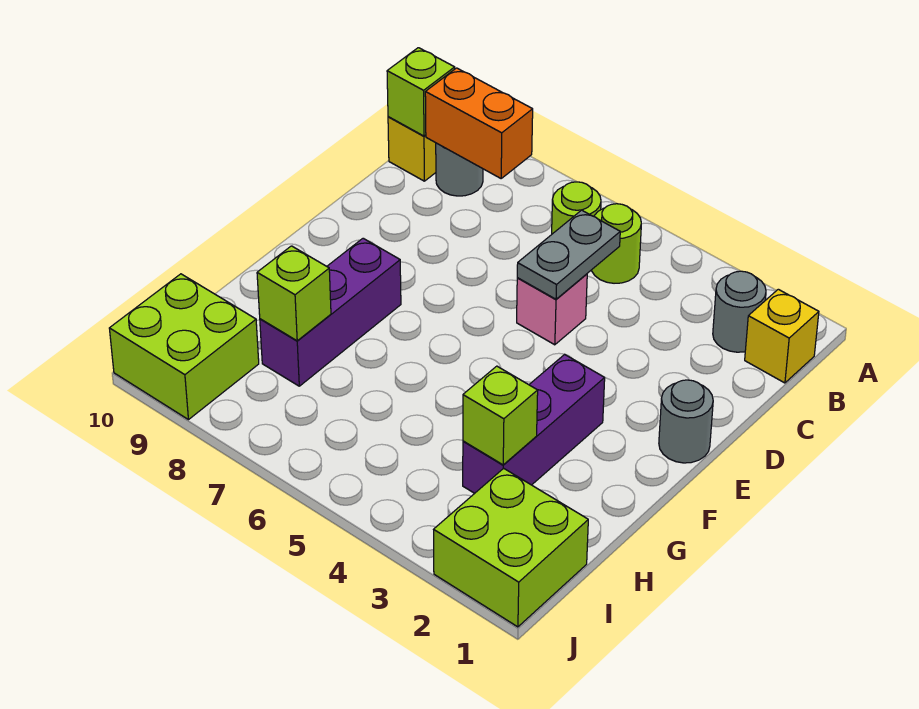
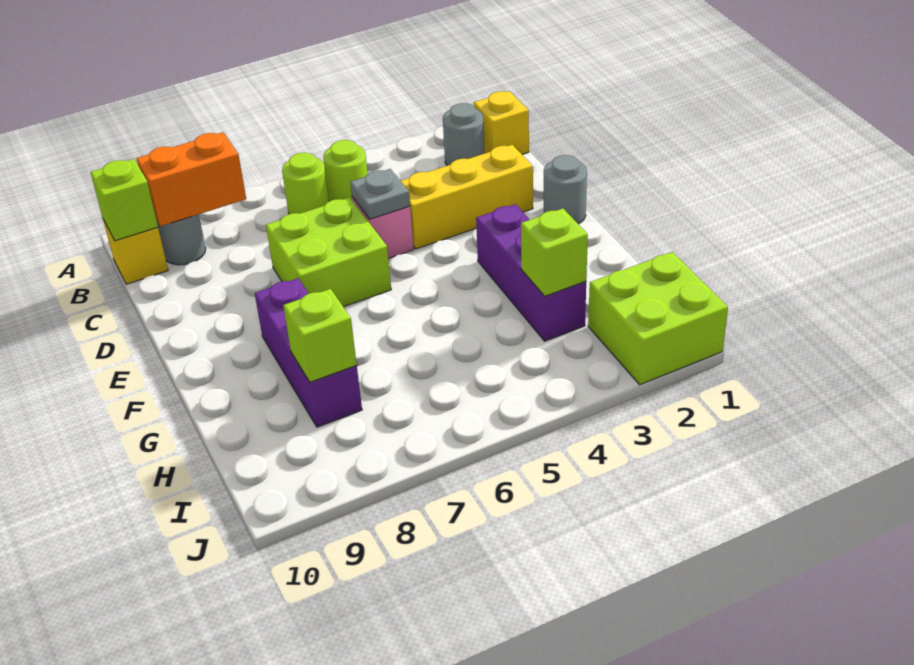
grey plate C5:D5 level 2 -> grey plate D5 level 2
none -> yellow brick D2:D4 level 1
lime brick I9:J10 level 1 -> lime brick D6:E7 level 1

